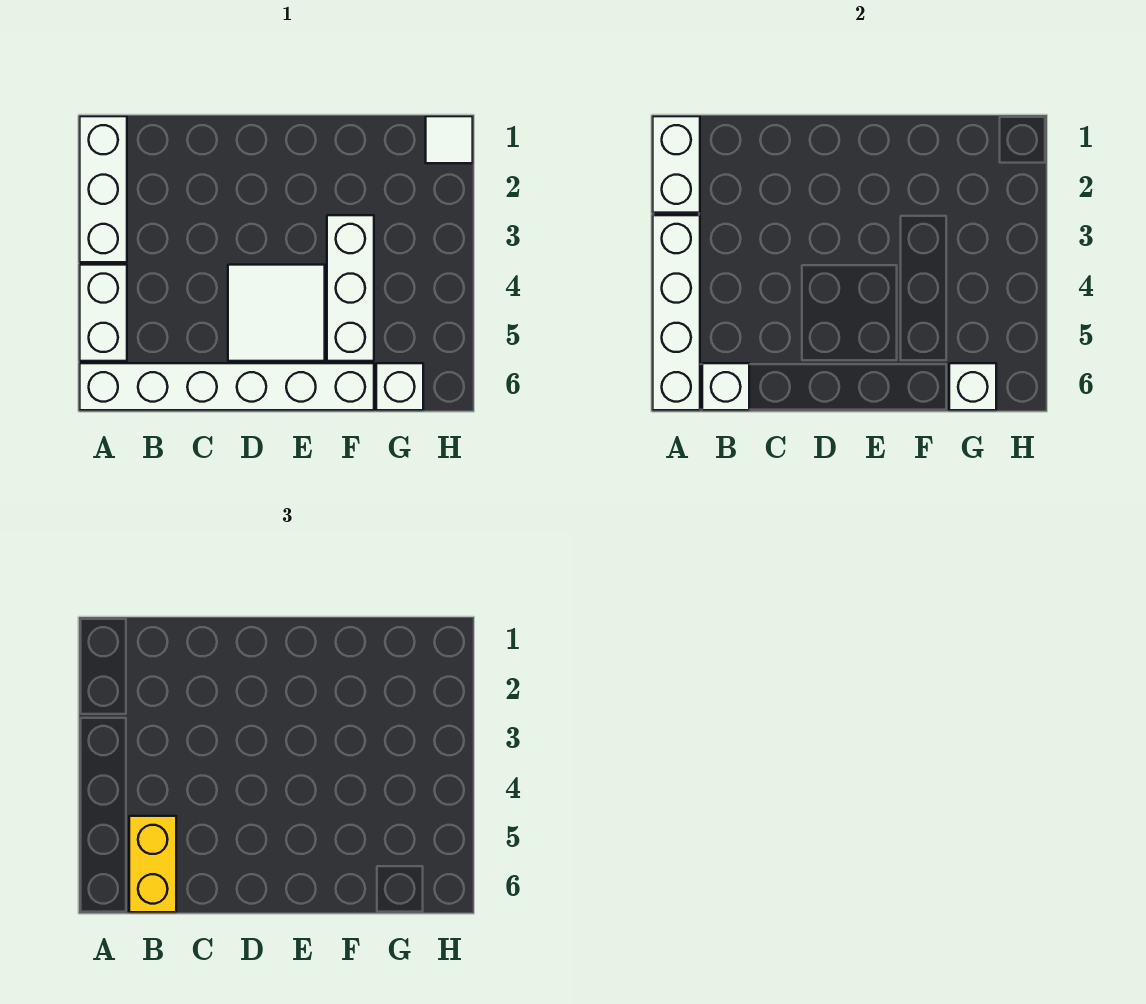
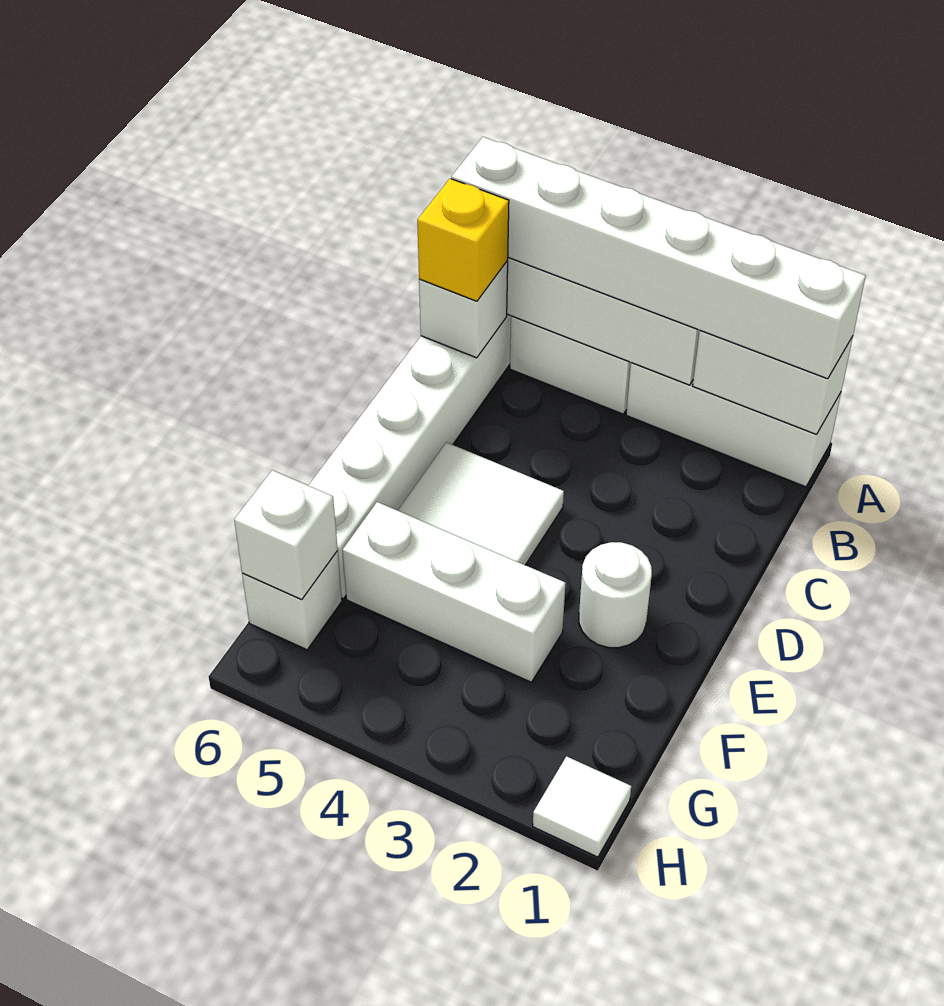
none -> white brick A1:A6 level 3
yellow brick B5:B6 level 3 -> yellow brick B6 level 3
none -> white round brick E2 level 1

